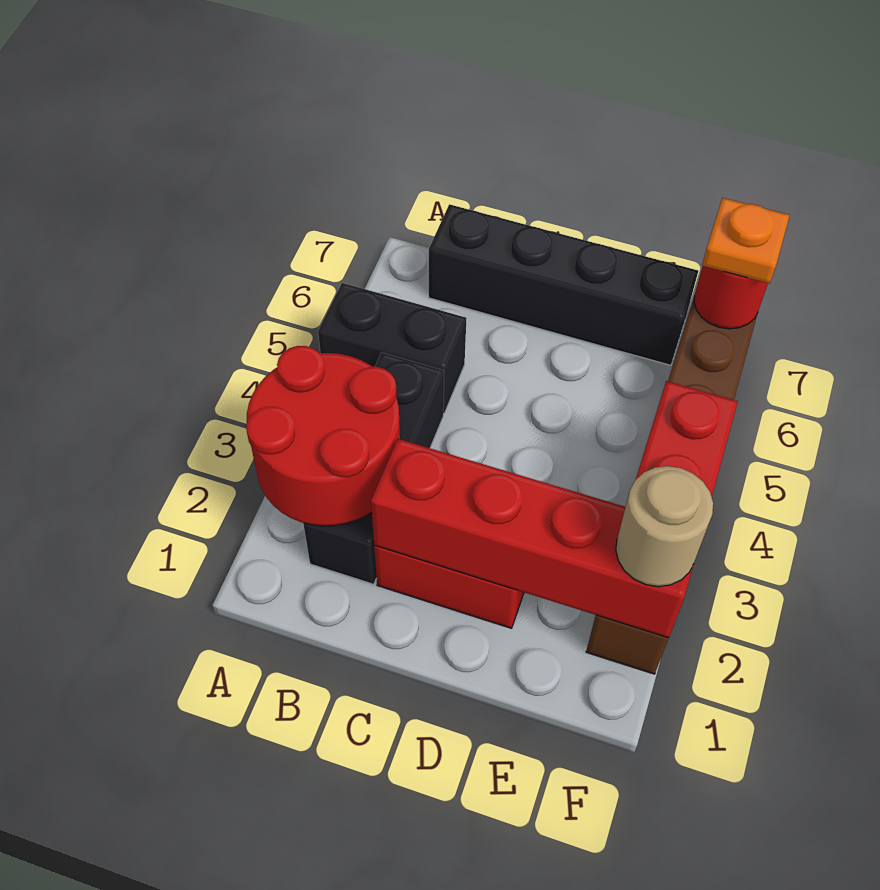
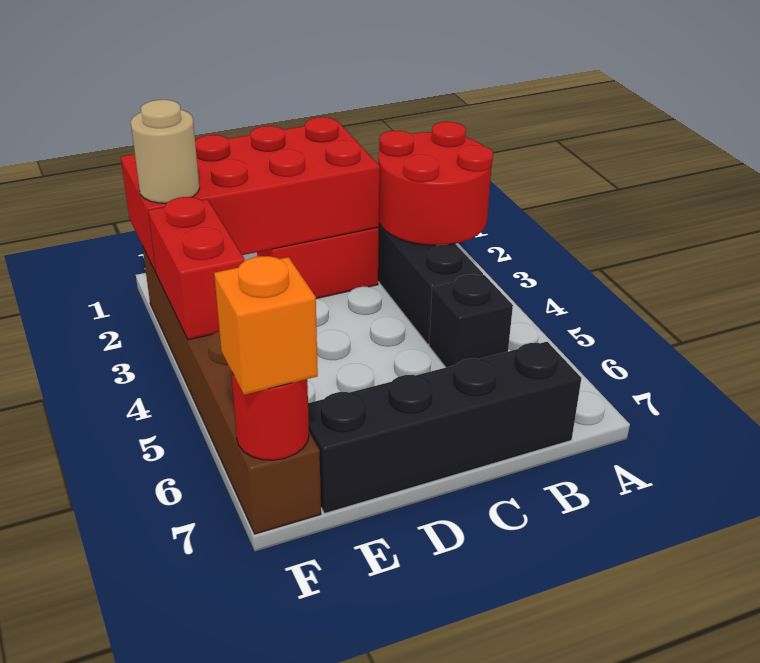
black brick A5:B5 level 1 -> black brick B5 level 1
red brick C2:F2 level 2 -> red brick C1:F2 level 2
orange plate F7 level 3 -> orange brick F7 level 3

